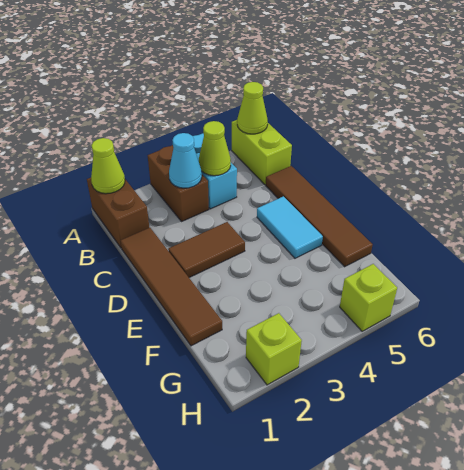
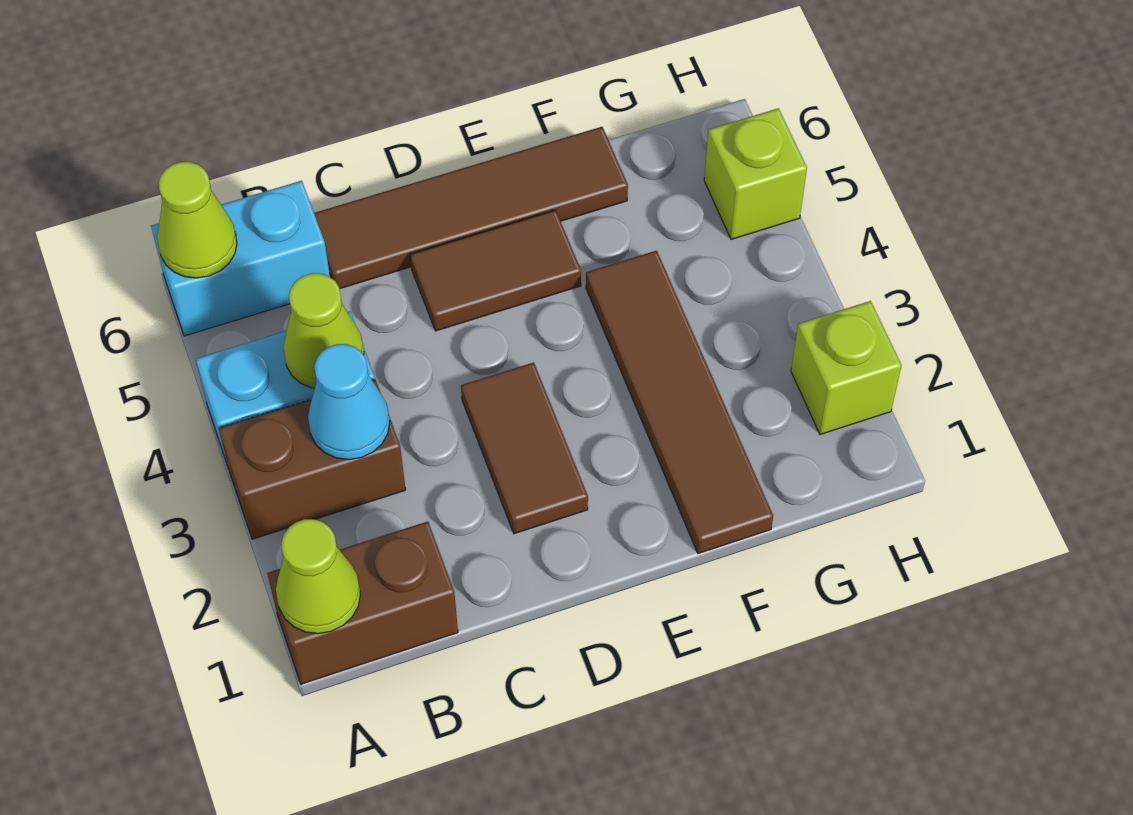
lime brick A6:B6 level 1 -> cyan brick A6:B6 level 1
brown tile C1:F1 level 1 -> brown tile F1:F4 level 1
cyan tile D5:E5 level 1 -> brown tile D5:E5 level 1

